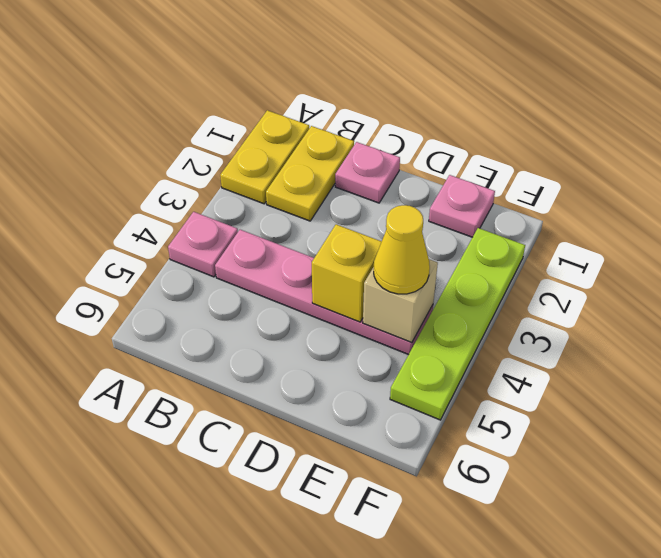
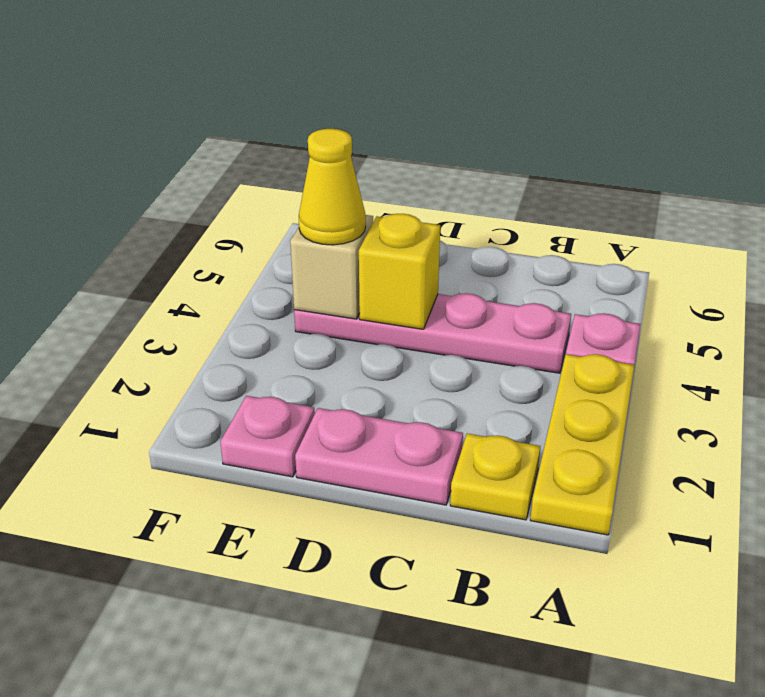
yellow plate A1:A2 level 1 -> yellow plate A1:A3 level 1
yellow plate B1:B2 level 1 -> yellow plate B1 level 1
pink plate C1 level 1 -> pink plate C1:D1 level 1
lime plate F2:F5 level 1 -> none

